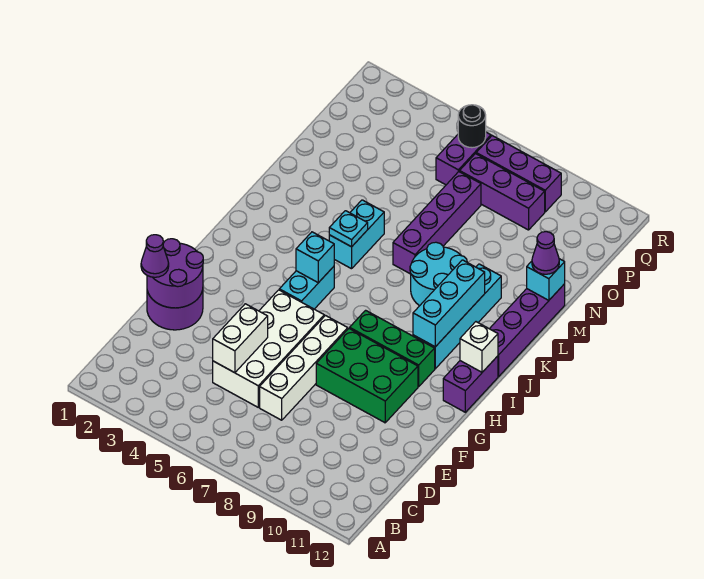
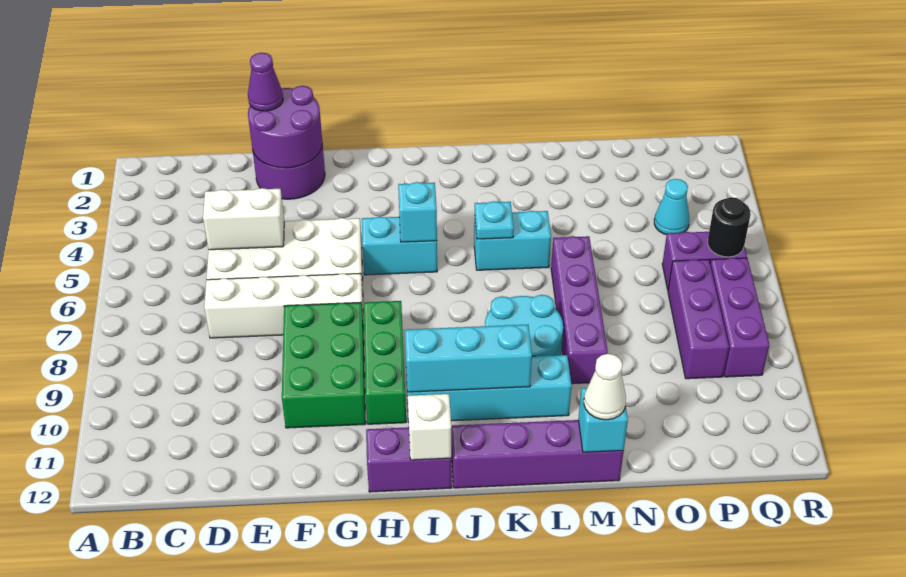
purple brick L7:O7 level 1 -> purple brick M6:M9 level 1
purple cone M12 level 3 -> white cone M12 level 3
none -> cyan cone P4 level 1

